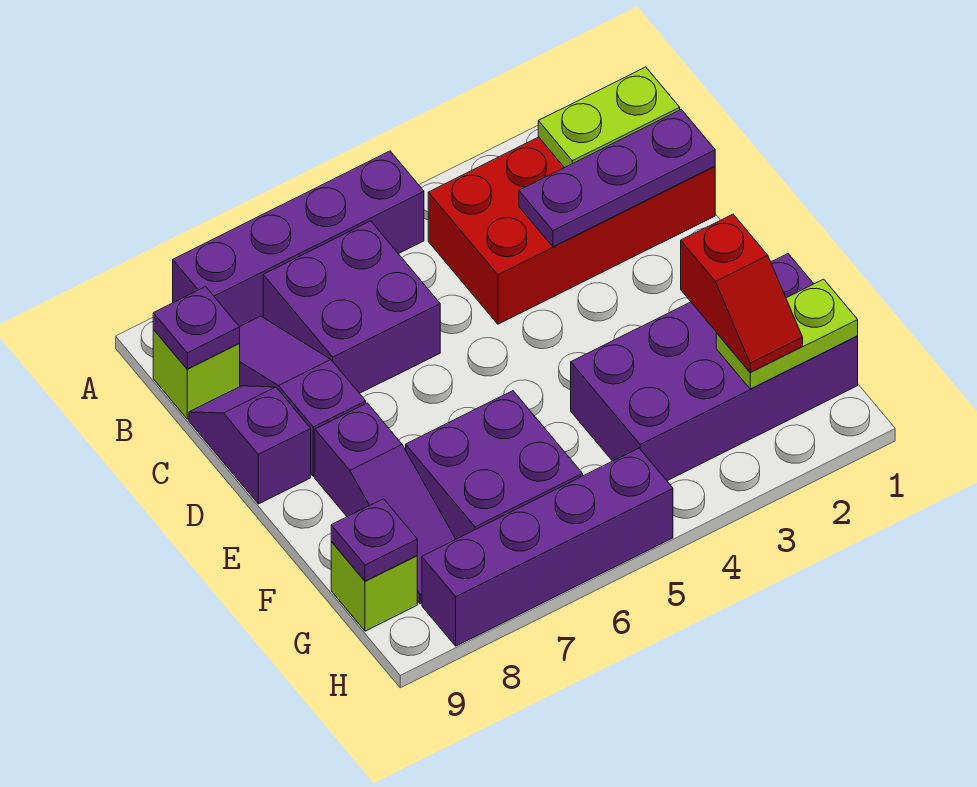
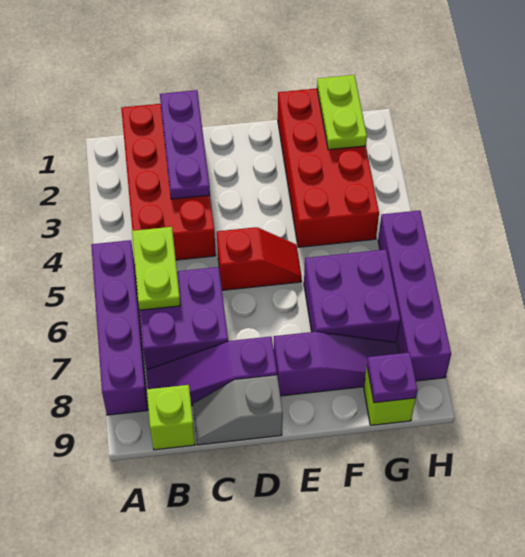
lime plate B1:B2 level 2 -> lime plate B5:B6 level 2
purple plate B9 level 2 -> none
purple slope C9:D9 level 1 top D -> grey slope C9:D9 level 1 top D
purple brick F1:G4 level 1 -> red brick F1:G4 level 1
red slope F2:G2 level 3 top F -> red slope D5:E5 level 1 top D

